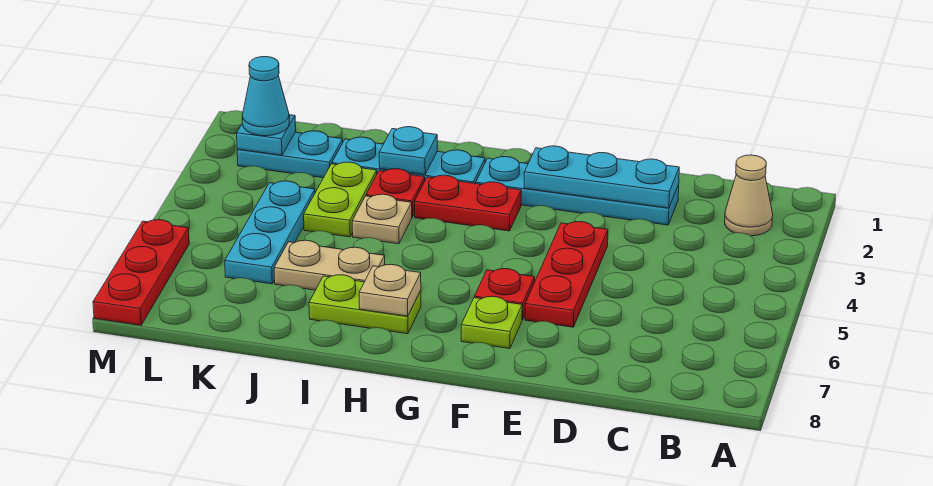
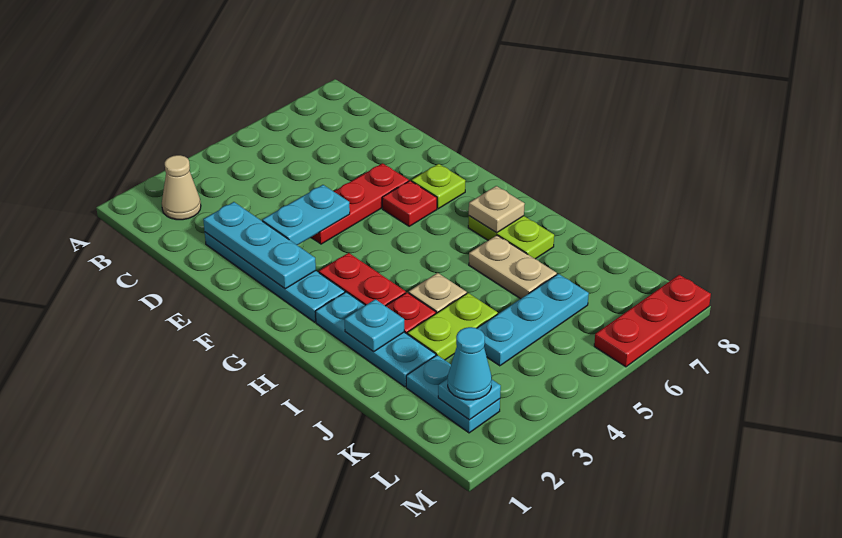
none -> cyan plate E3:E4 level 2

